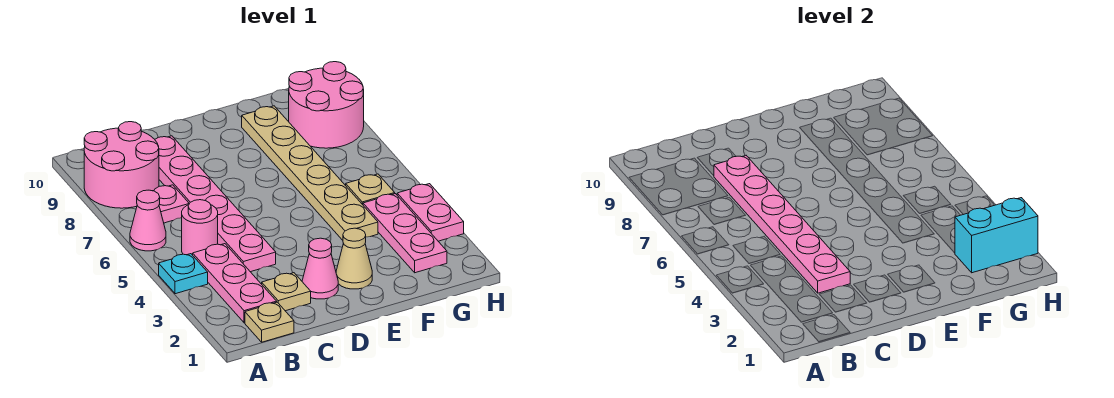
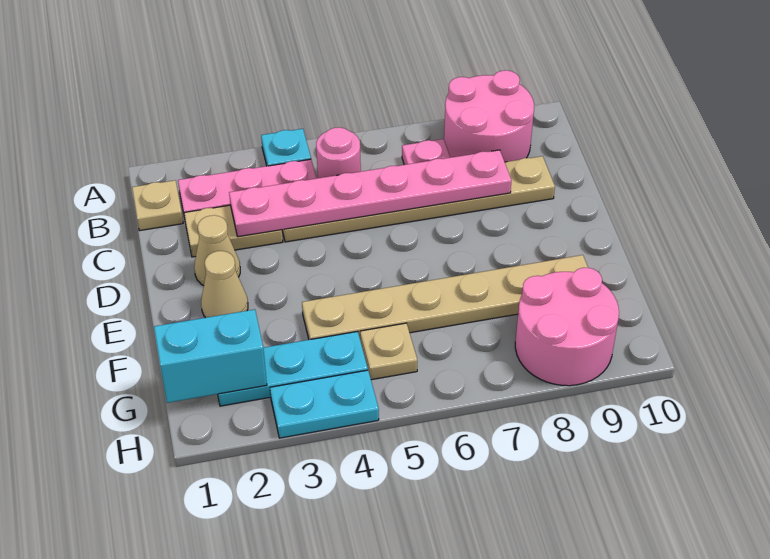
pink cone A6 level 1 -> none
tan plate C2 level 1 -> tan plate C2:C3 level 1
pink plate C4:C9 level 1 -> tan plate C4:C9 level 1
pink cone D2 level 1 -> tan cone D2 level 1
pink plate G2:G4 level 1 -> cyan plate G2:G4 level 1
cyan brick G2:H2 level 2 -> cyan brick G1:G2 level 2
pink plate H3:H4 level 1 -> cyan plate H3:H4 level 1

